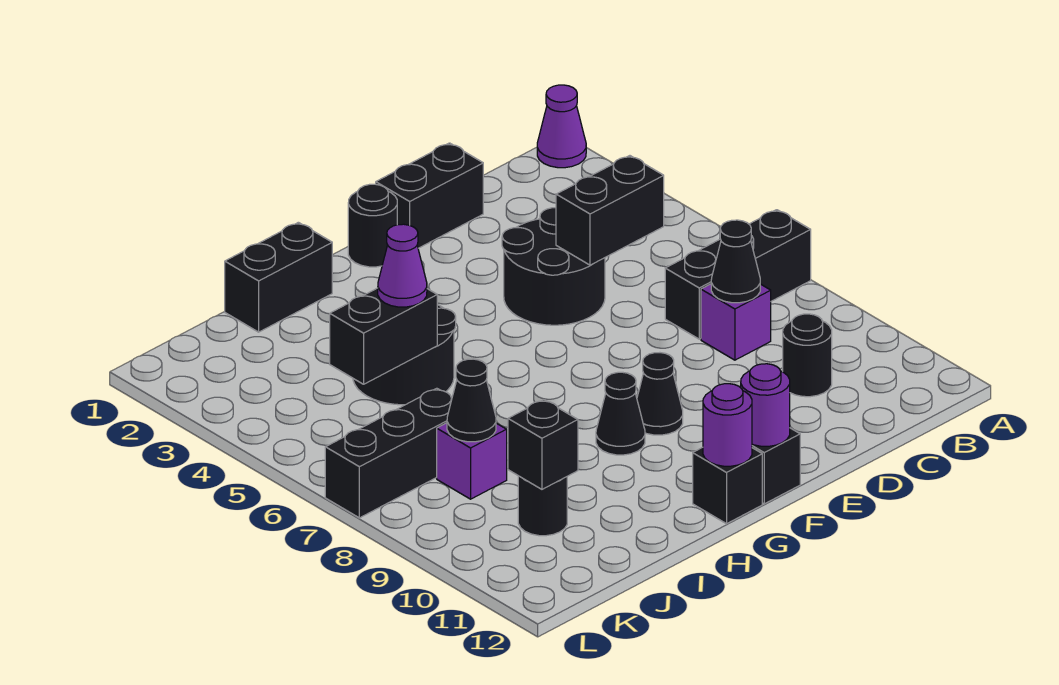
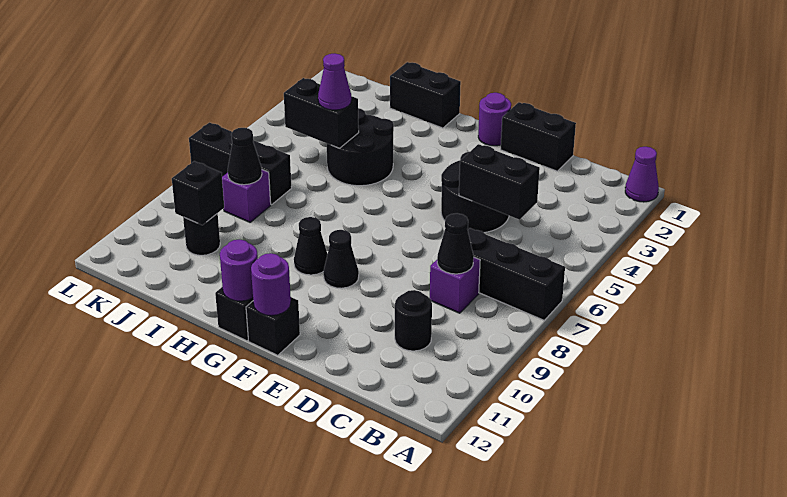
black round brick F1 level 1 -> purple round brick F1 level 1

